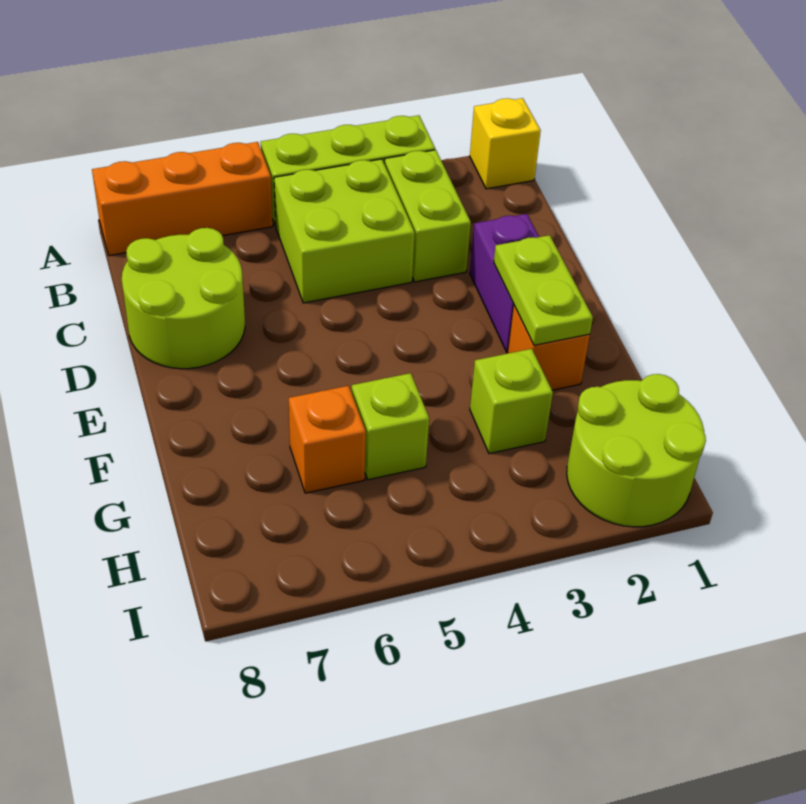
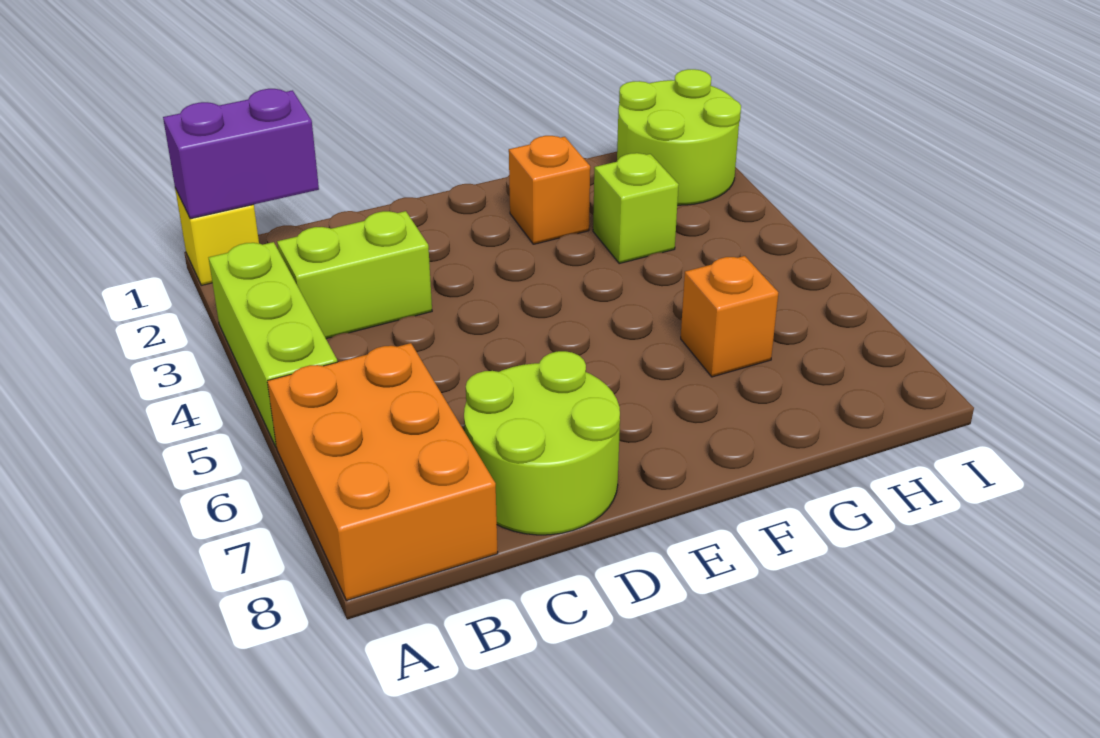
orange brick A6:A8 level 1 -> orange brick A6:B8 level 1
lime brick B4:C5 level 1 -> none
purple brick D2:E2 level 1 -> purple brick A1:B1 level 2
lime plate E2:F2 level 2 -> none
lime brick G5 level 1 -> none

